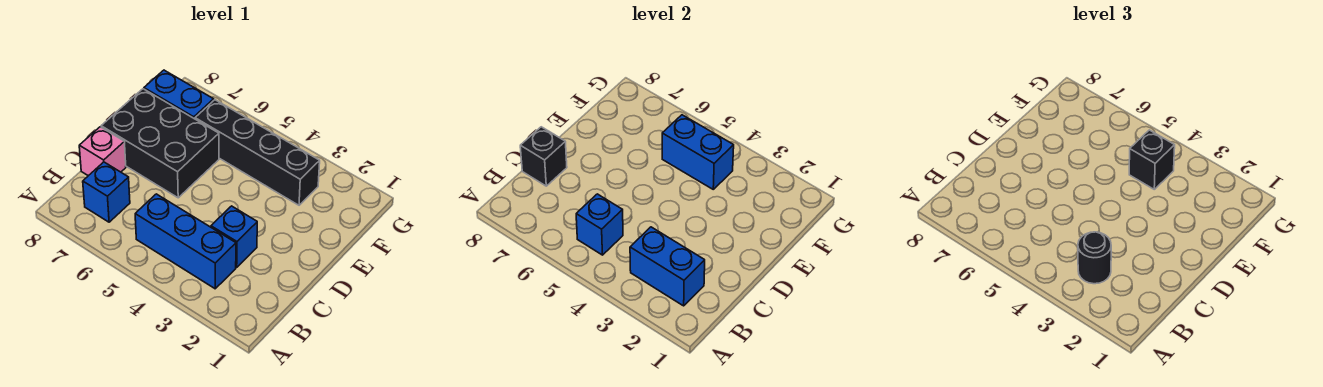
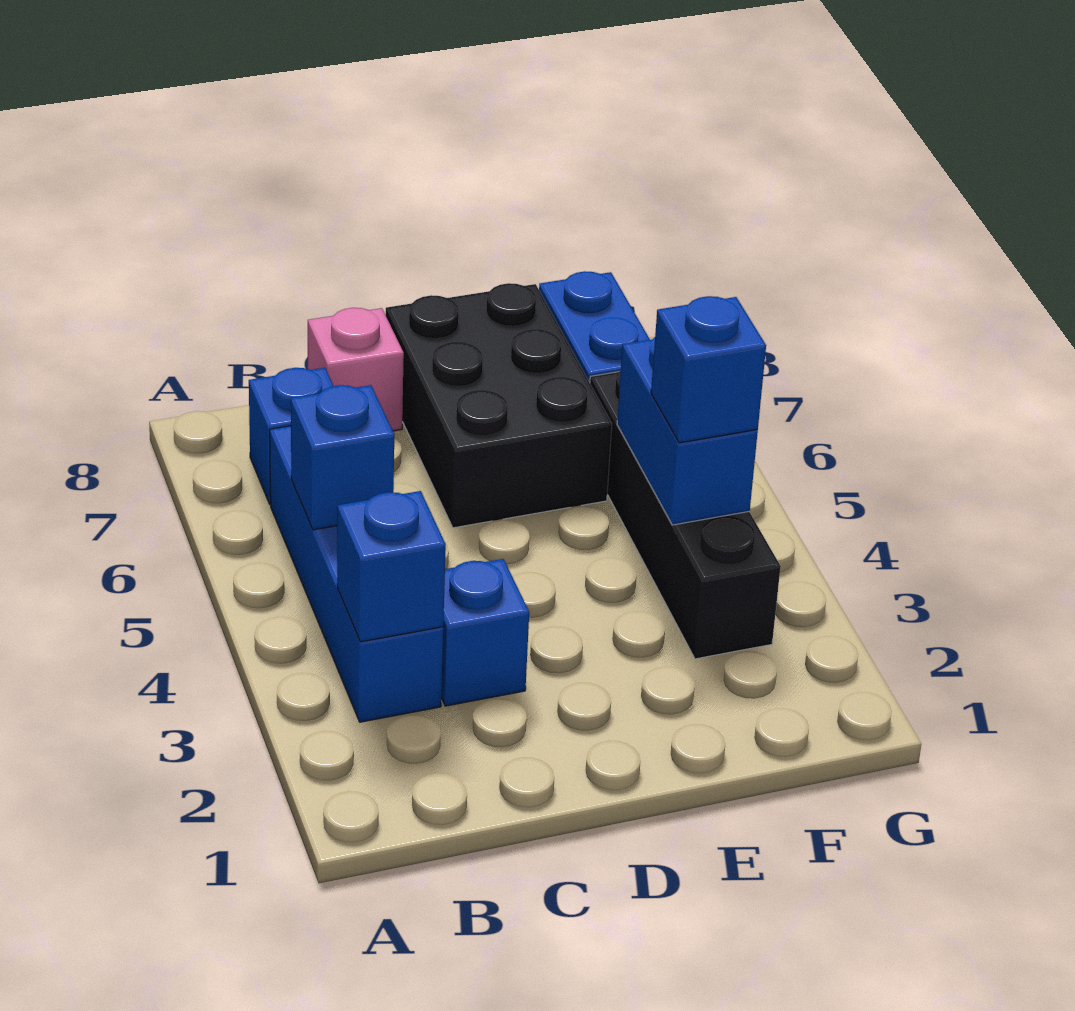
blue brick B2:B3 level 2 -> blue brick B3 level 2
blue brick B3:B5 level 1 -> blue brick B3:B6 level 1
black round brick B3 level 3 -> none
black brick C8 level 2 -> none
black brick F4 level 3 -> blue brick F4 level 3

